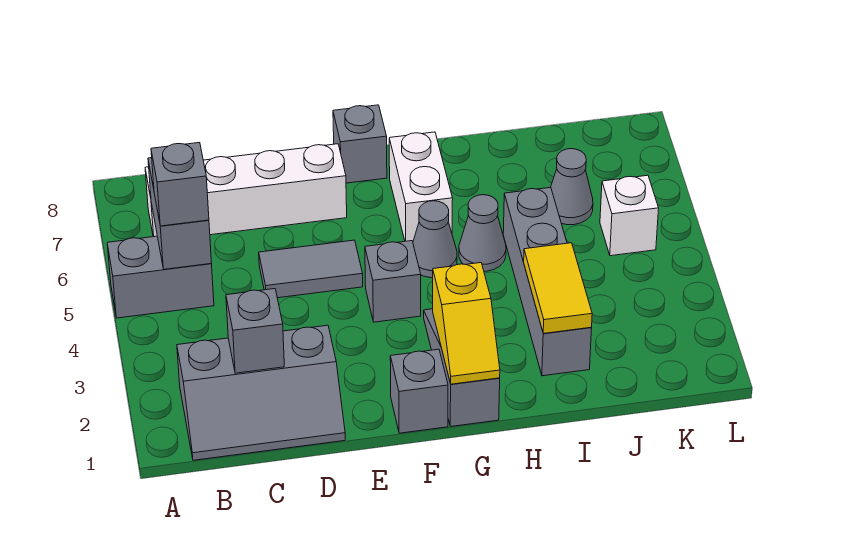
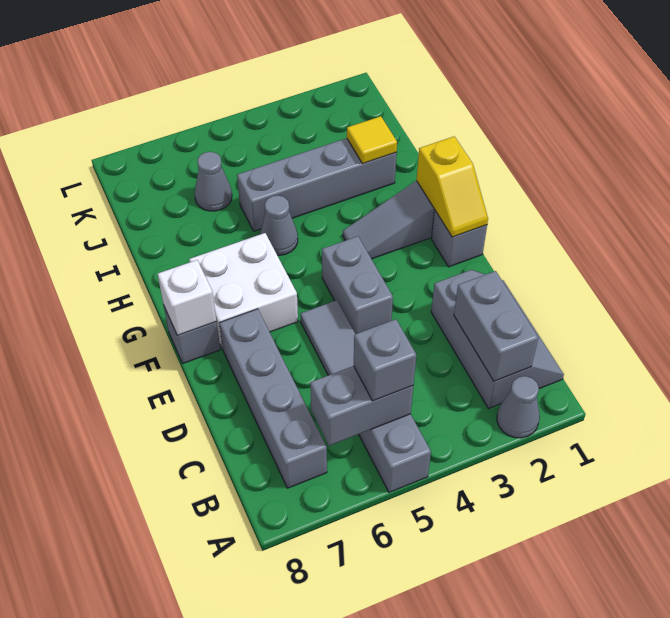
white brick B7:E7 level 1 -> grey brick B7:E7 level 1
grey brick C2 level 2 -> grey brick B2:C2 level 2
grey brick F4 level 1 -> grey brick E4:F4 level 1
yellow slope G1:G2 level 2 top 2 -> yellow slope F1:G1 level 2 top G
grey cone G5 level 1 -> grey cone A2 level 1
white brick G6:G7 level 1 -> white brick F6:G7 level 1
yellow tile I2:I3 level 2 -> yellow tile I2 level 2
white brick K5 level 1 -> white brick F8 level 2

